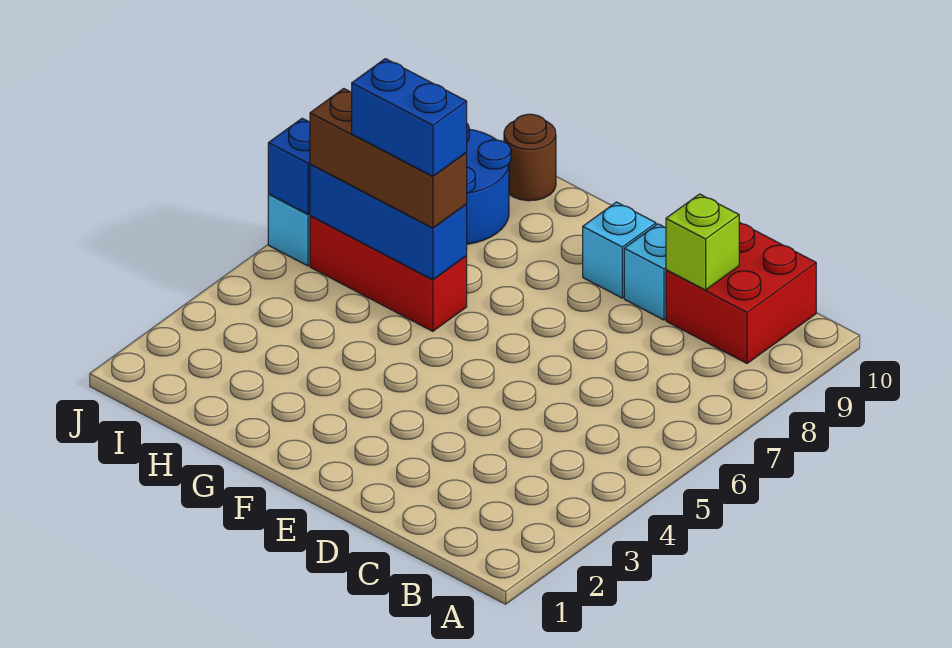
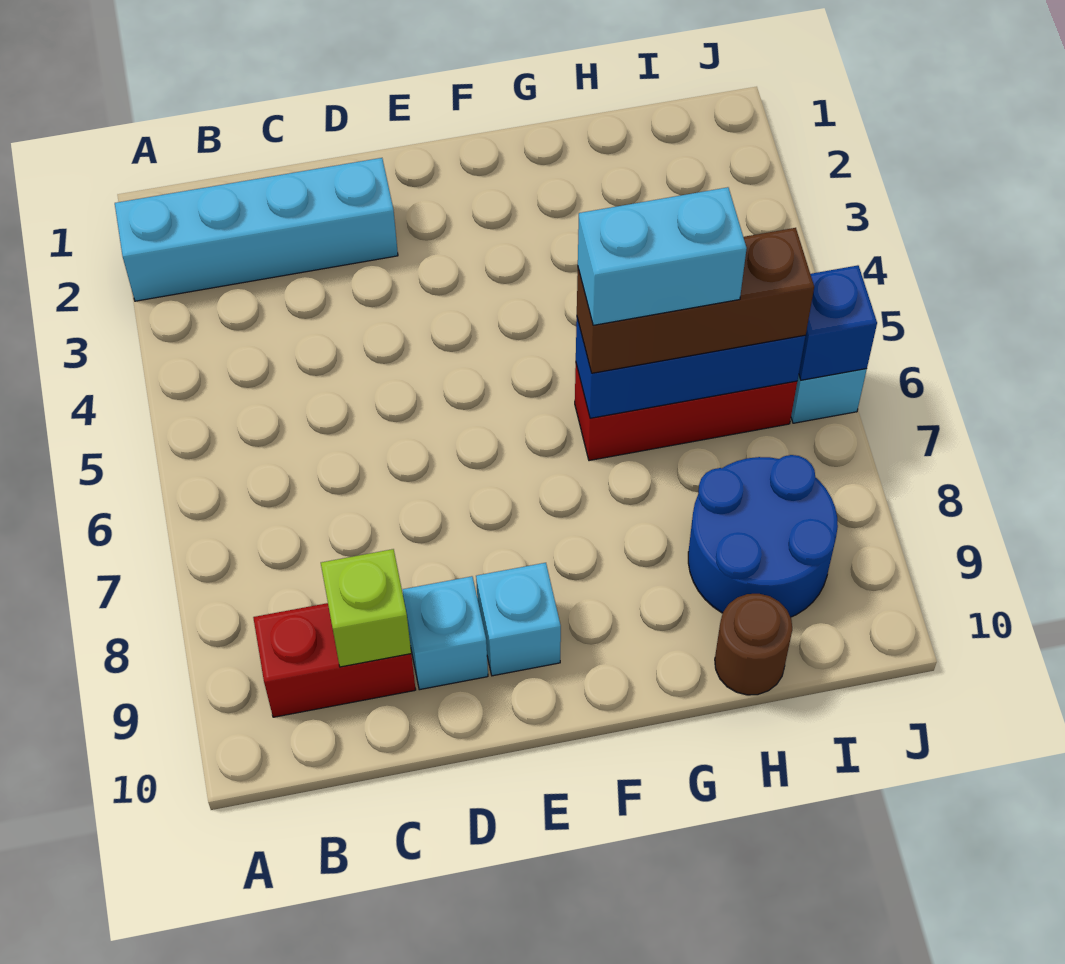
none -> cyan brick A2:D2 level 1
red brick B9:C10 level 1 -> red brick B9:C9 level 1
blue brick G6:H6 level 4 -> cyan brick G6:H6 level 4

